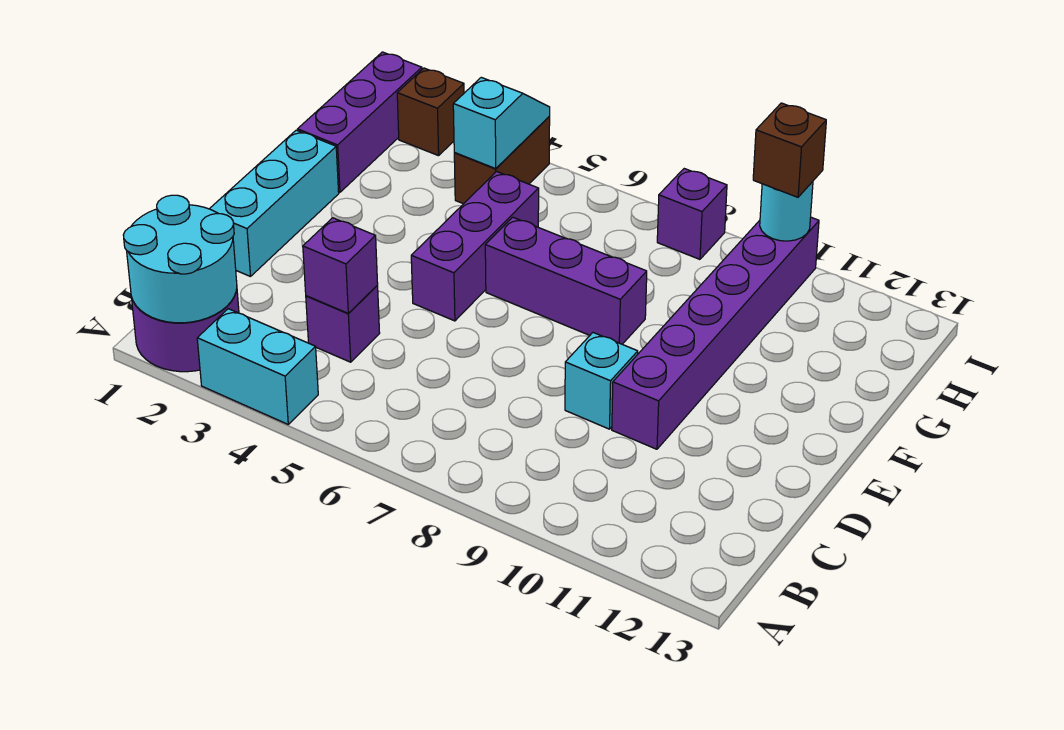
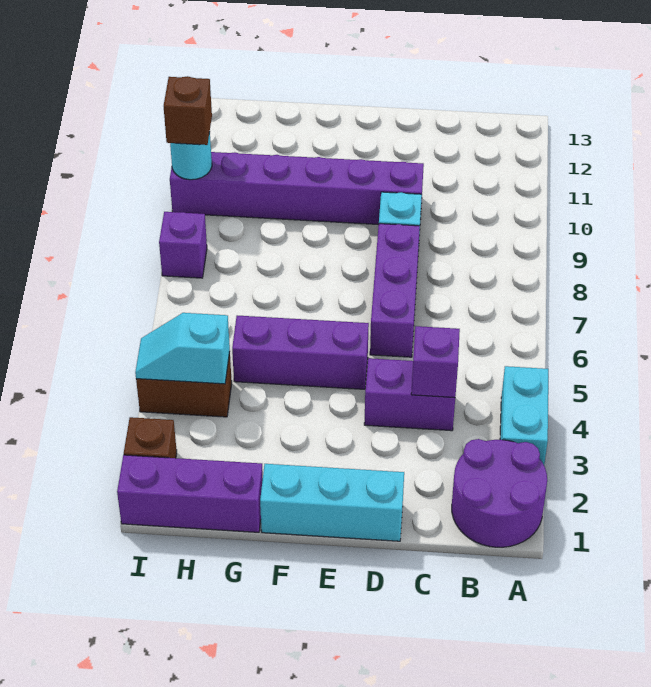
cyan round brick A1:B2 level 2 -> none
purple brick C4 level 1 -> purple brick C4:D4 level 1
purple brick F6:F8 level 1 -> purple brick D6:D8 level 1

